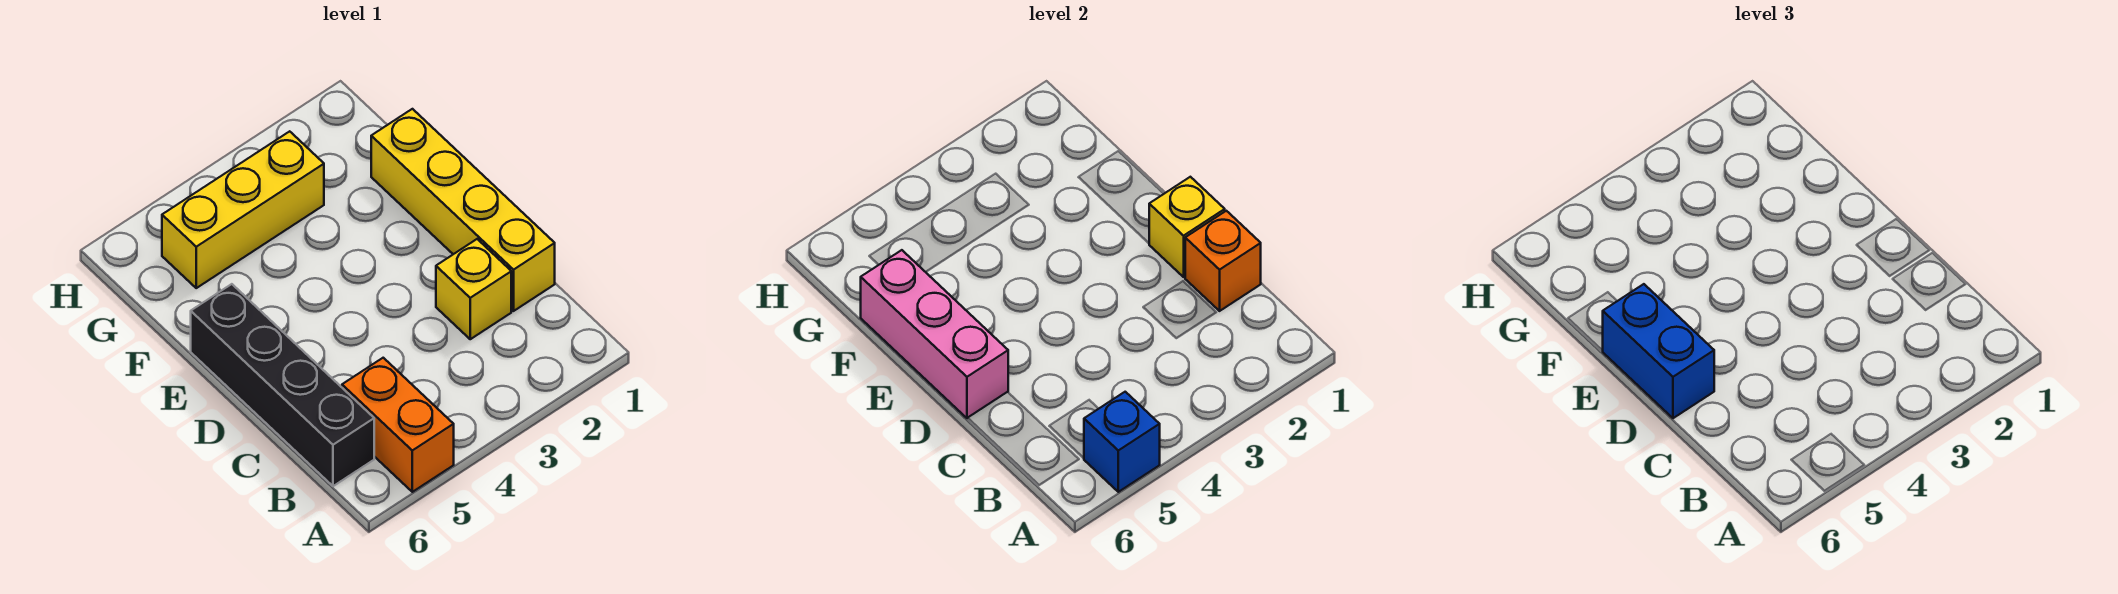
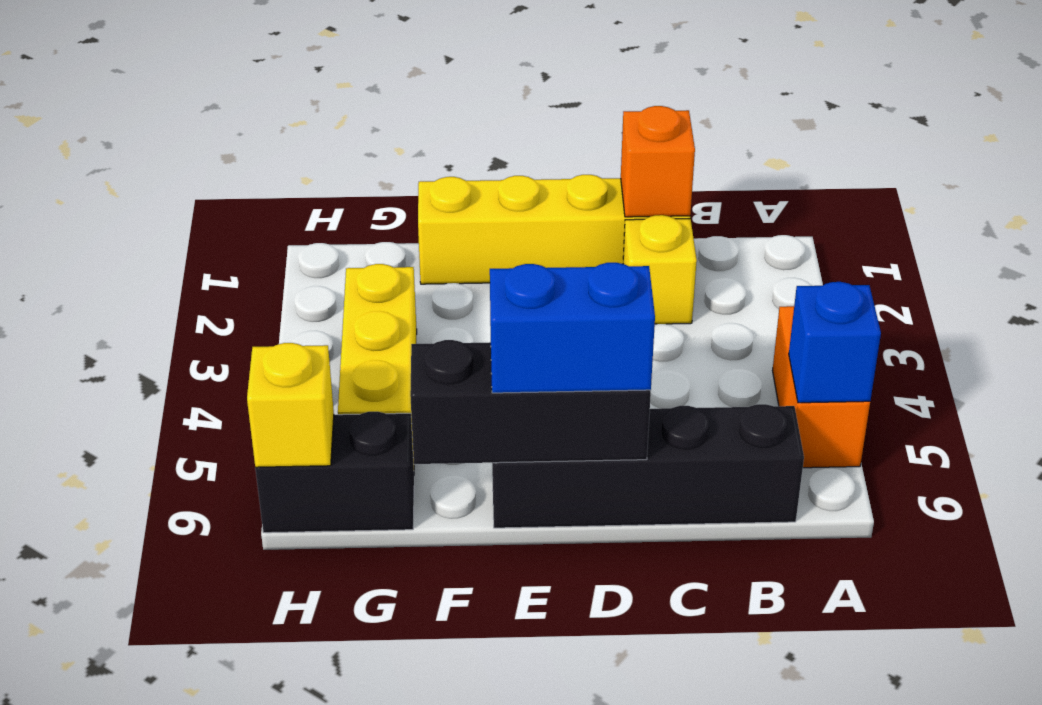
orange brick A5:B5 level 1 -> orange brick A4:A5 level 1
yellow brick D1 level 2 -> yellow brick H6 level 2
pink brick D6:F6 level 2 -> black brick D6:F6 level 2
none -> black brick G6:H6 level 1

